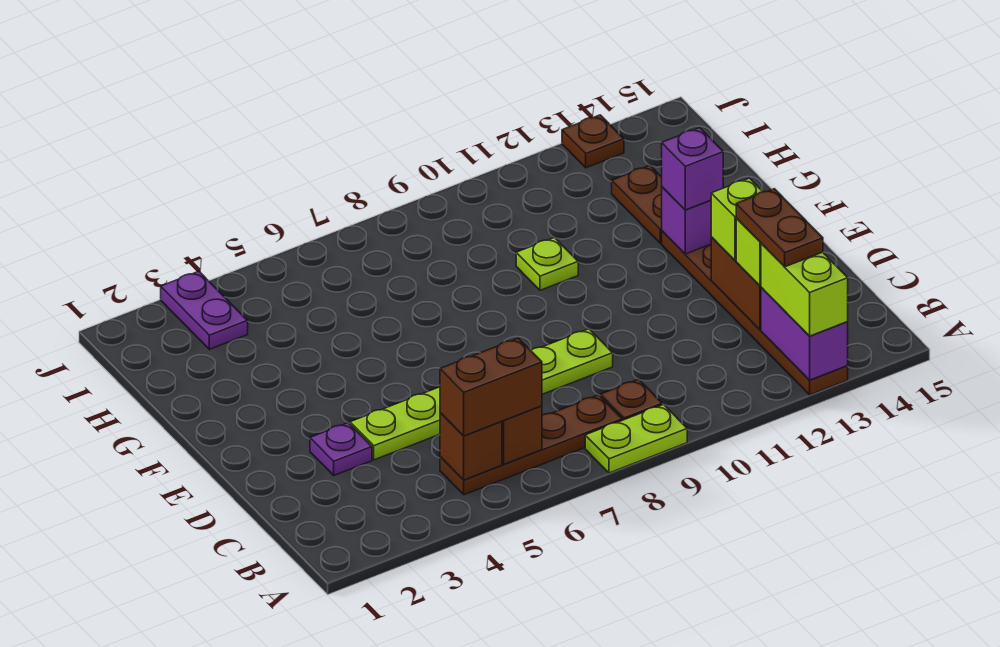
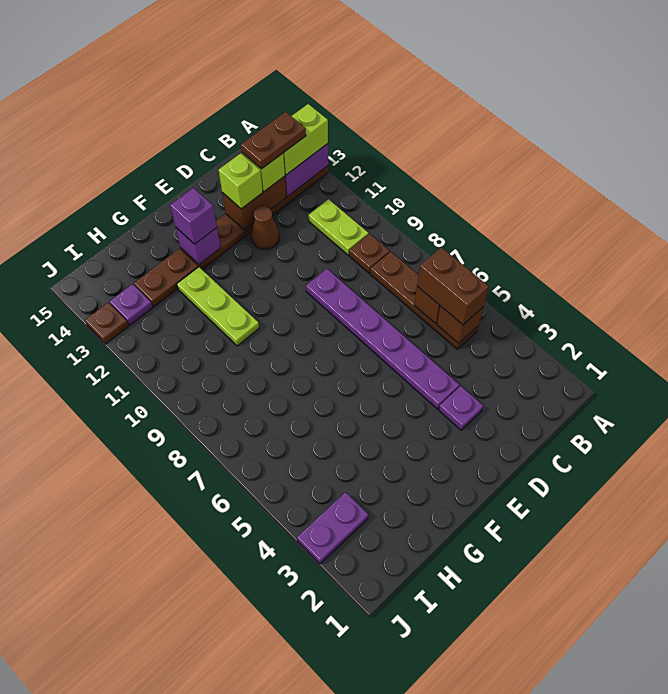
lime plate A8:A9 level 1 -> lime plate B10:B11 level 1
lime plate D4:D9 level 1 -> purple plate D4:D9 level 1
none -> brown cone D12 level 1
lime plate G10 level 1 -> lime plate G10:G12 level 1
none -> purple plate I13 level 1

